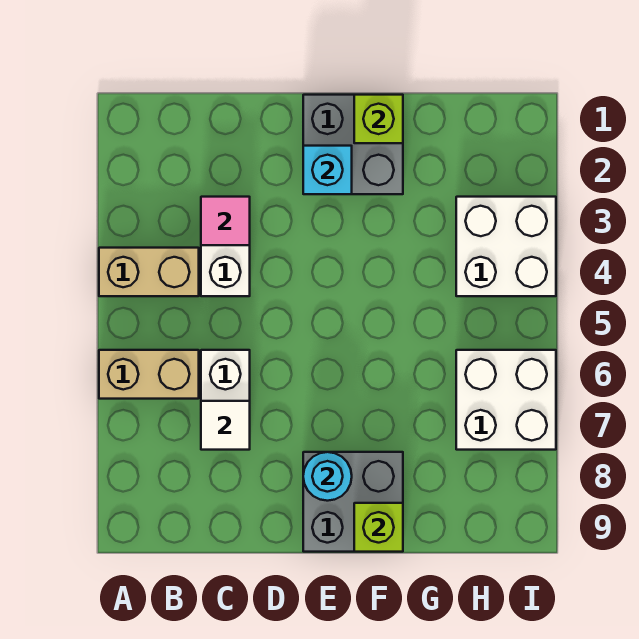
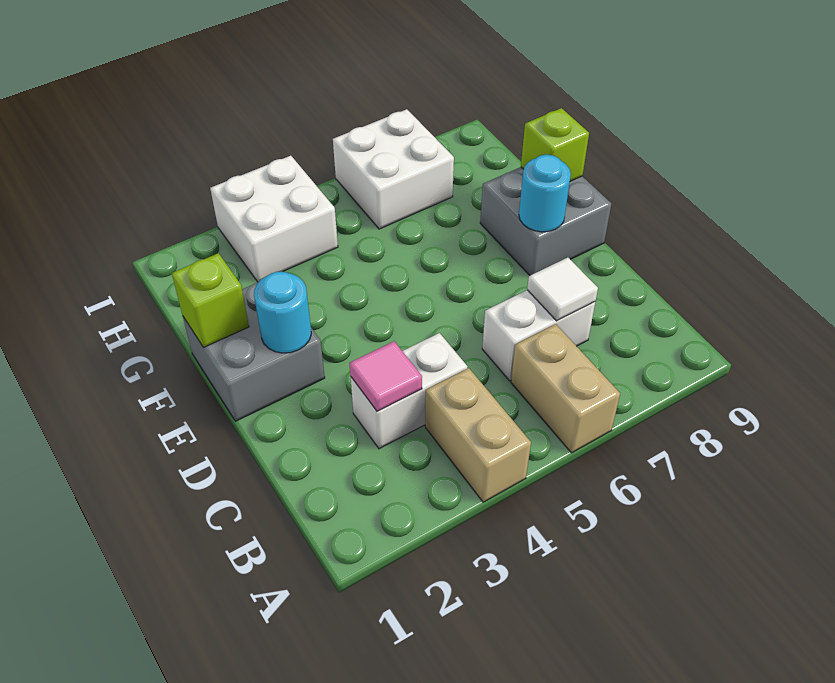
cyan brick E2 level 2 -> cyan round brick E2 level 2

